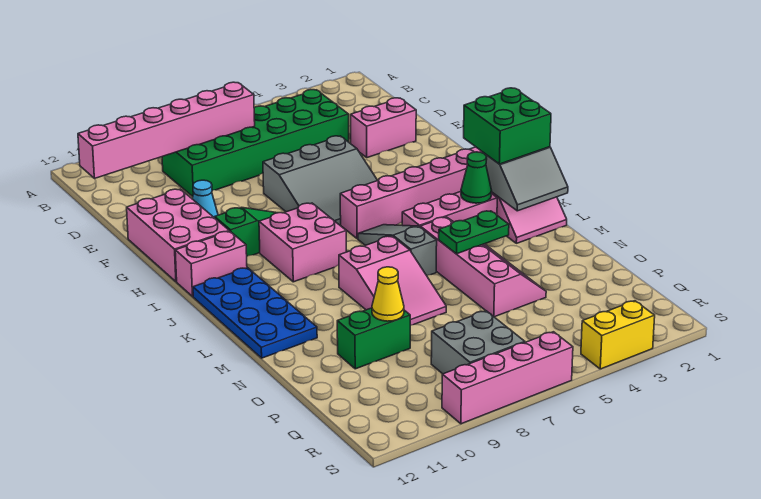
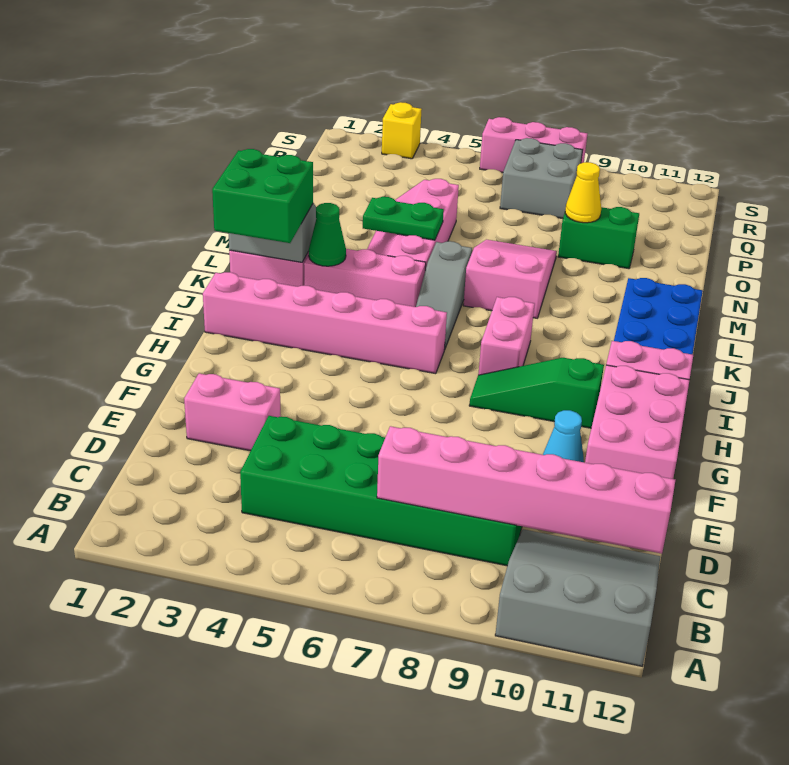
grey slope F5:H7 level 1 top F -> grey slope A10:C12 level 1 top A
pink brick I8:J9 level 1 -> pink brick I8:J8 level 1
yellow brick S3:S4 level 1 -> yellow brick S3 level 1
pink brick S6:S9 level 1 -> pink brick S6:S8 level 1

